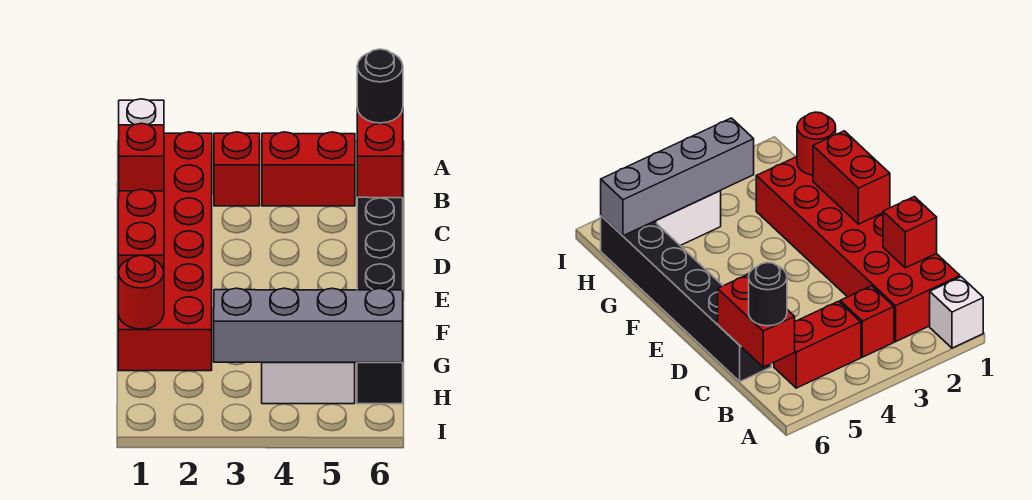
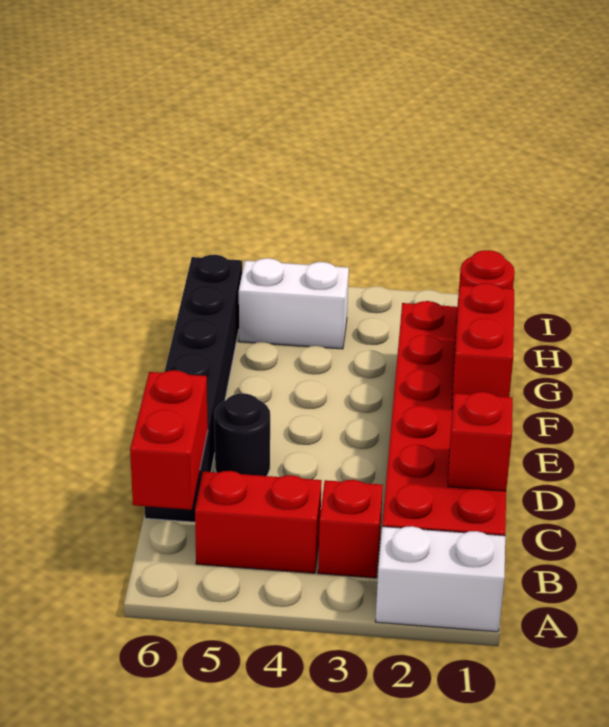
white brick A1 level 1 -> white brick A1:A2 level 1
black round brick B6 level 3 -> black round brick D5 level 1
grey brick H3:H6 level 2 -> none

